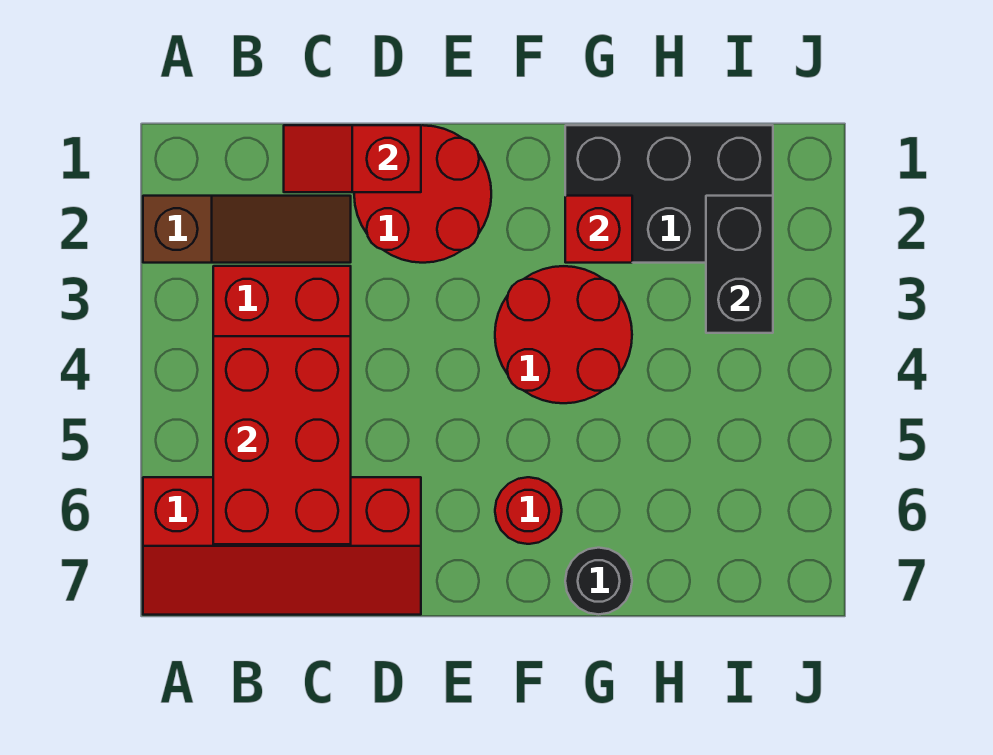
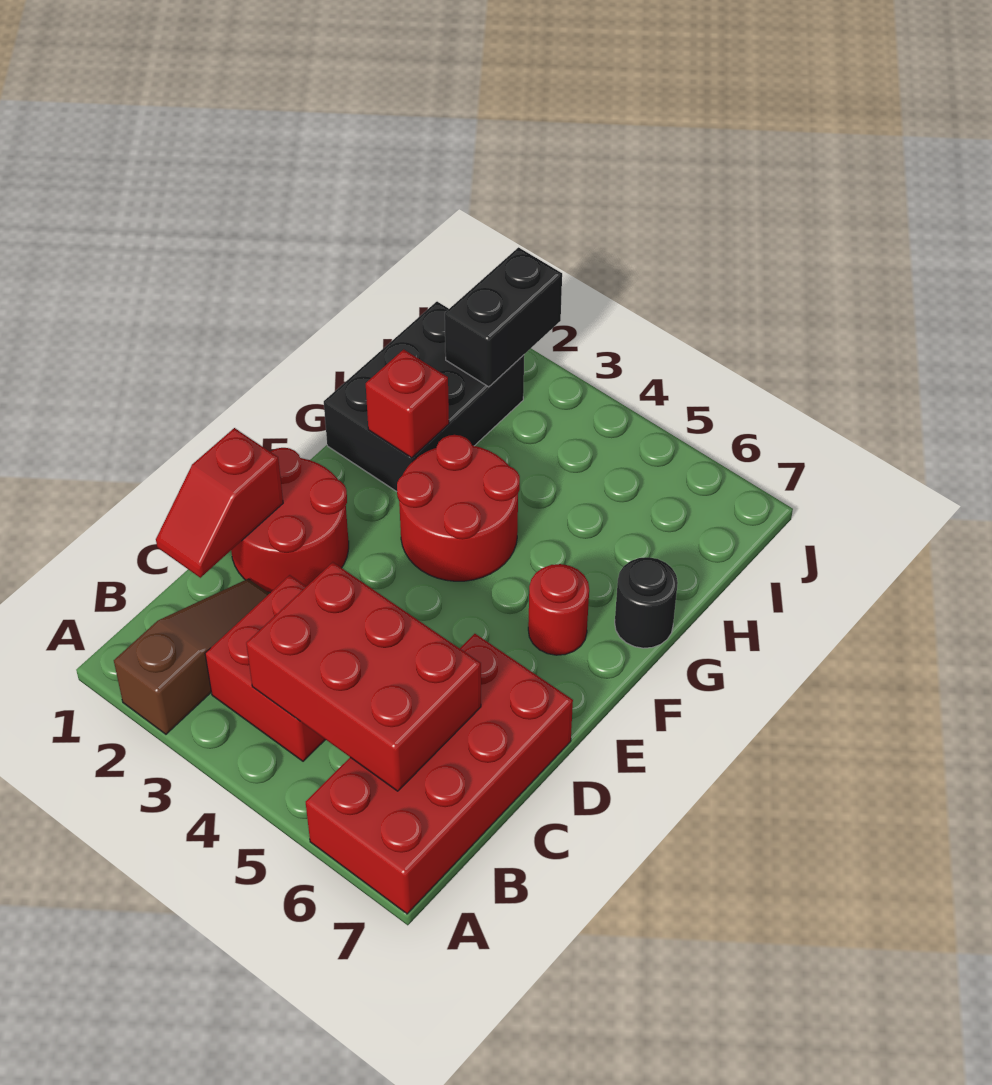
red slope A6:D7 level 1 top 6 -> red brick A6:D7 level 1
black brick I2:I3 level 2 -> black brick I2:J2 level 2

